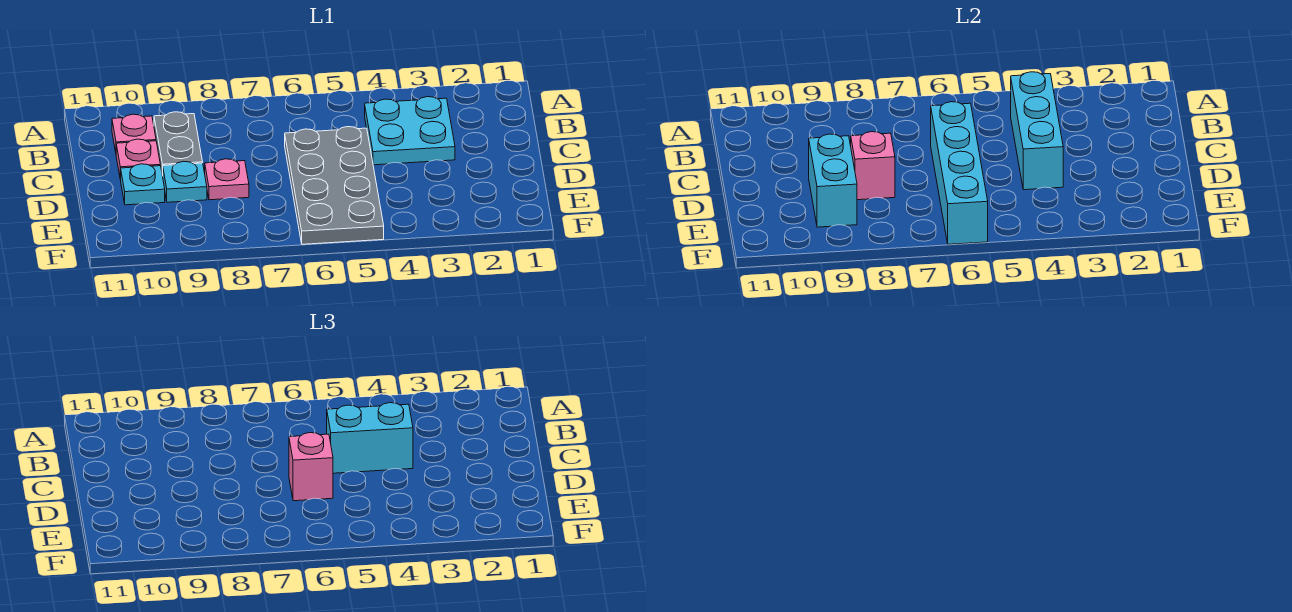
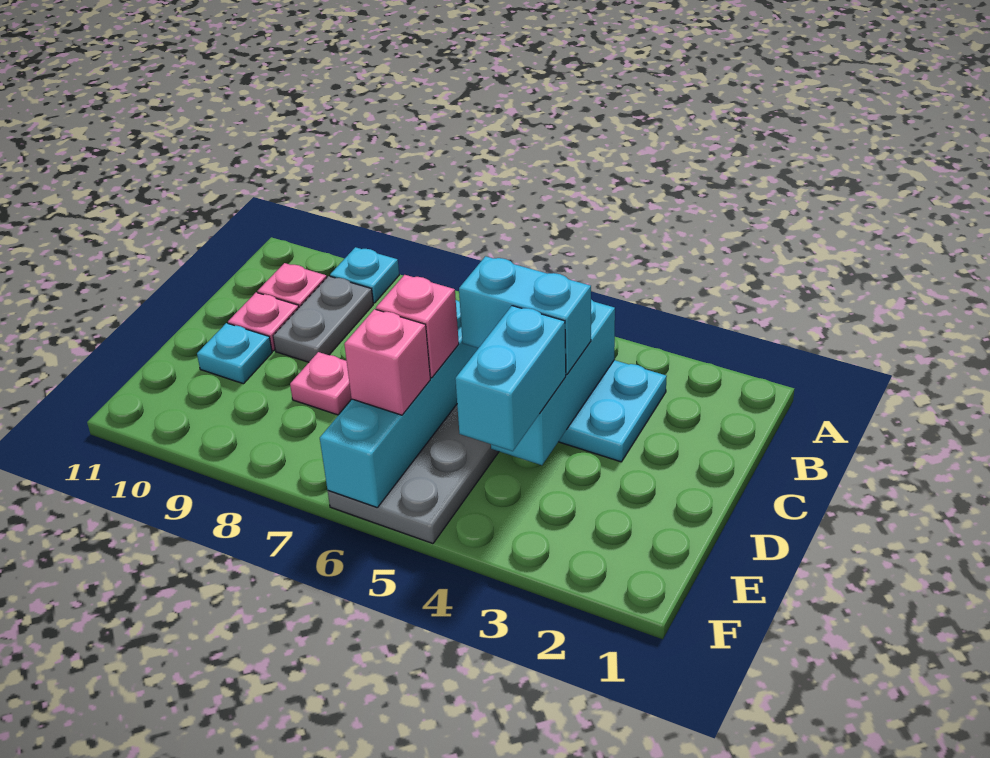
pink brick D8 level 2 -> pink brick E6 level 3
cyan plate D9 level 1 -> cyan plate A9 level 1
cyan brick D9:E9 level 2 -> cyan brick D4:E4 level 3

